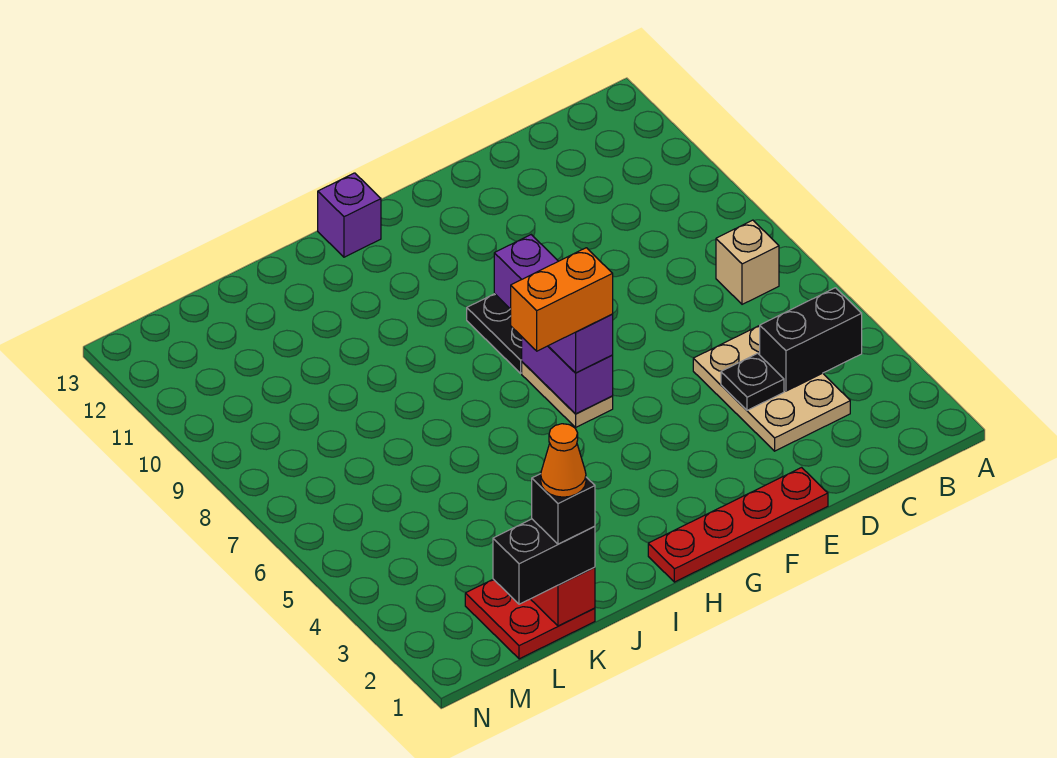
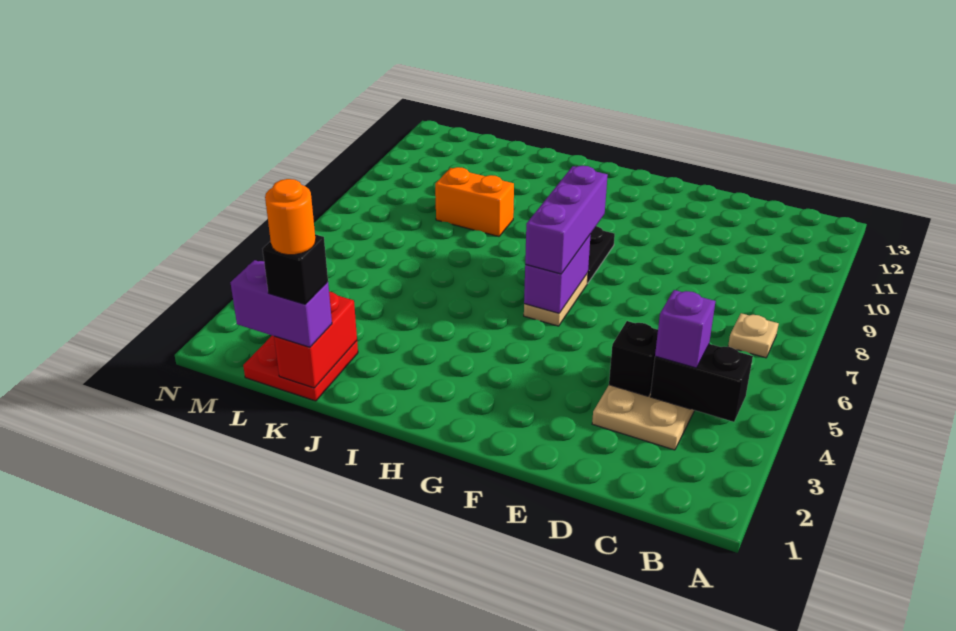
tan brick B7 level 1 -> tan plate B7 level 1
black plate D4 level 2 -> black brick D4 level 2
red plate E1:H1 level 1 -> none
orange brick G6:H6 level 4 -> orange brick J9:K9 level 1
purple brick H13 level 1 -> purple brick C4 level 3
black brick K1:L1 level 3 -> purple brick K1:L1 level 3
orange cone K1 level 5 -> orange round brick K1 level 5

